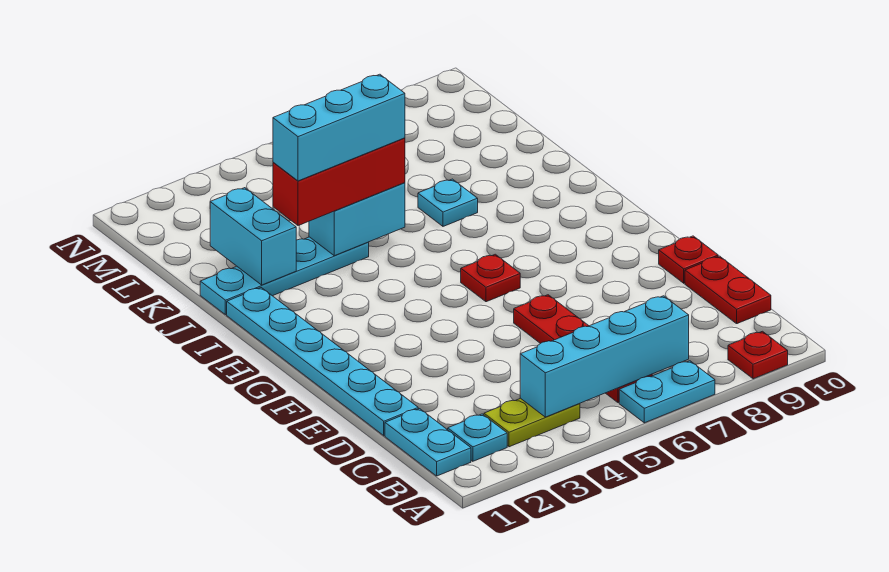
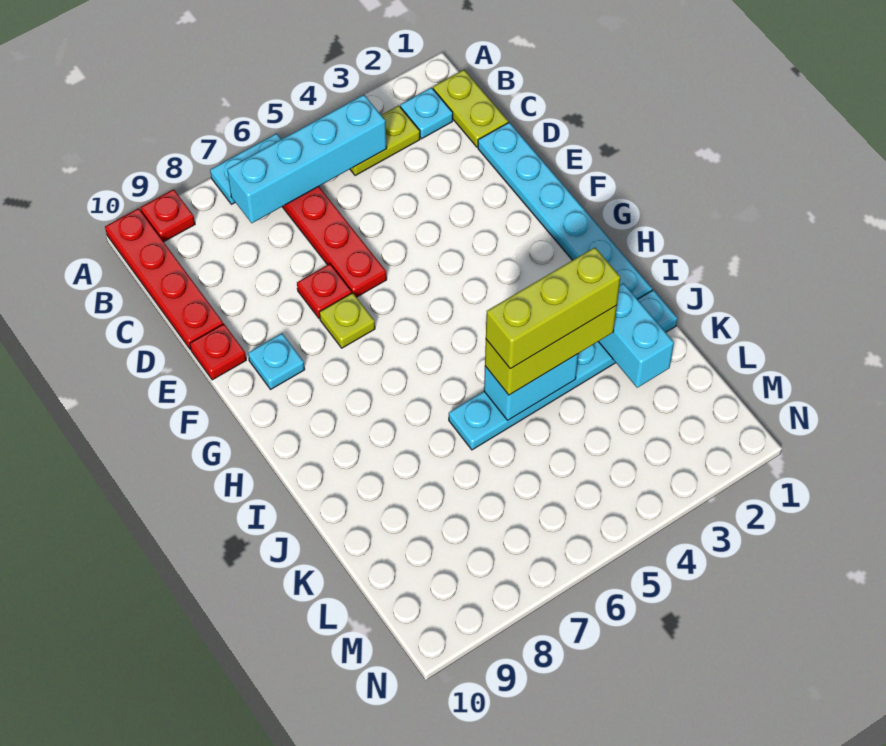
cyan plate B1:C1 level 1 -> lime plate B1:C1 level 1
red plate C10:D10 level 1 -> red plate A10:D10 level 1
none -> lime plate F7 level 1
red plate G6 level 1 -> red plate E7 level 1
cyan plate J1:J4 level 1 -> cyan plate J1:J6 level 1
red brick J3:J5 level 3 -> lime brick J3:J5 level 3
cyan brick J3:J5 level 4 -> lime brick J3:J5 level 4
cyan plate J7 level 1 -> cyan plate F9 level 1

